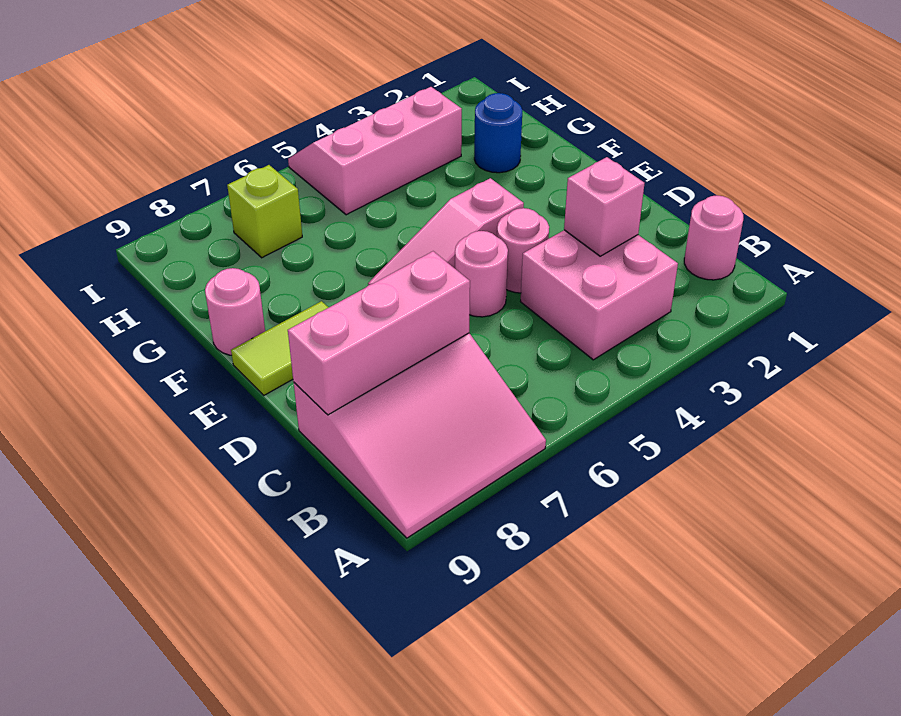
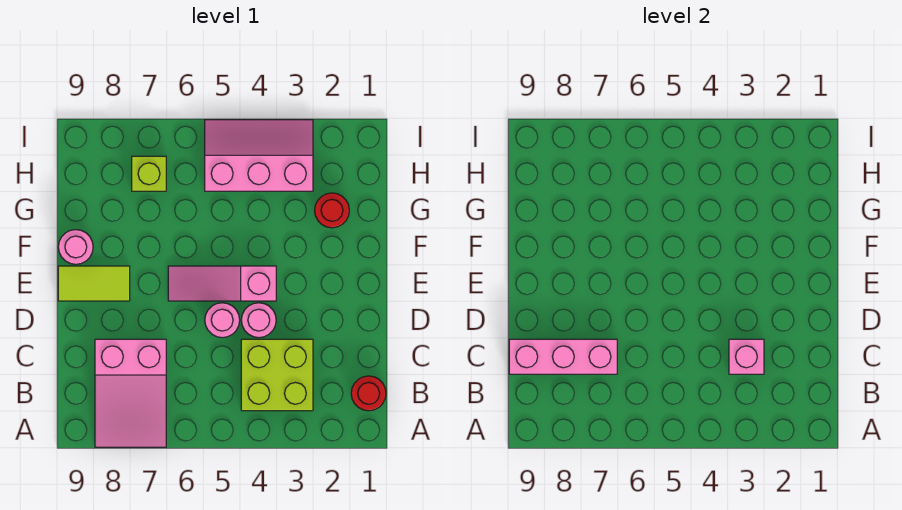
pink slope A7:C9 level 1 top C -> pink slope A7:C8 level 1 top C
pink round brick B1 level 1 -> red round brick B1 level 1
pink brick B3:C4 level 1 -> lime brick B3:C4 level 1
blue round brick G2 level 1 -> red round brick G2 level 1

